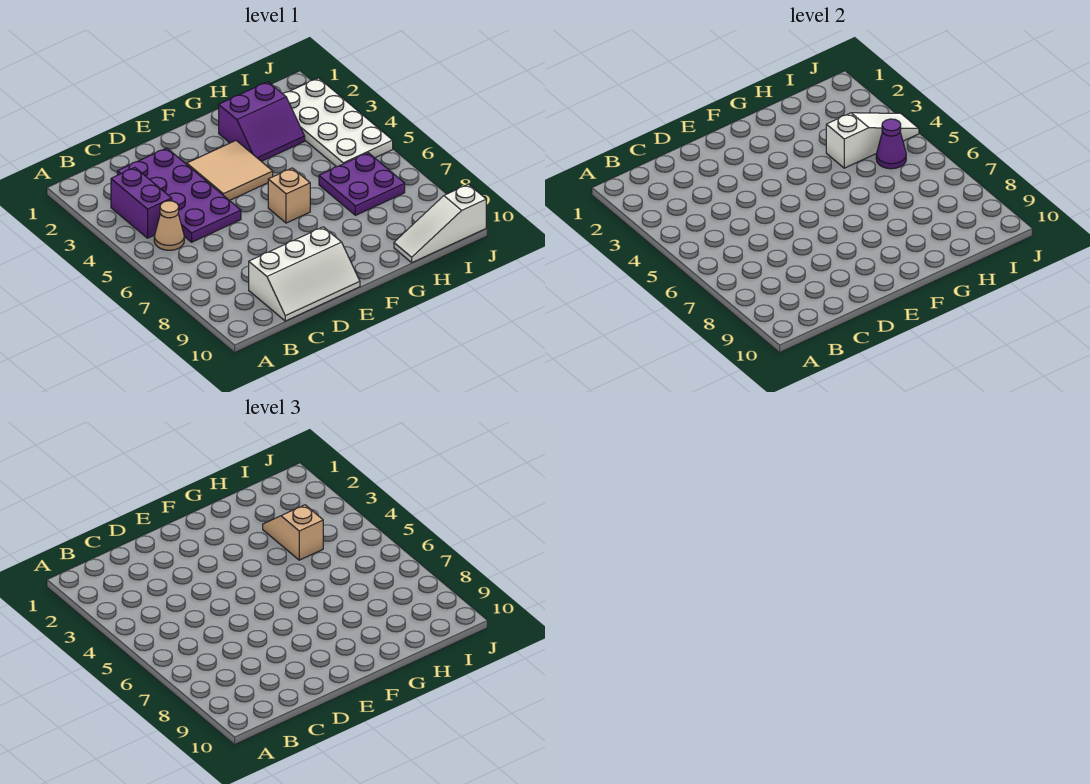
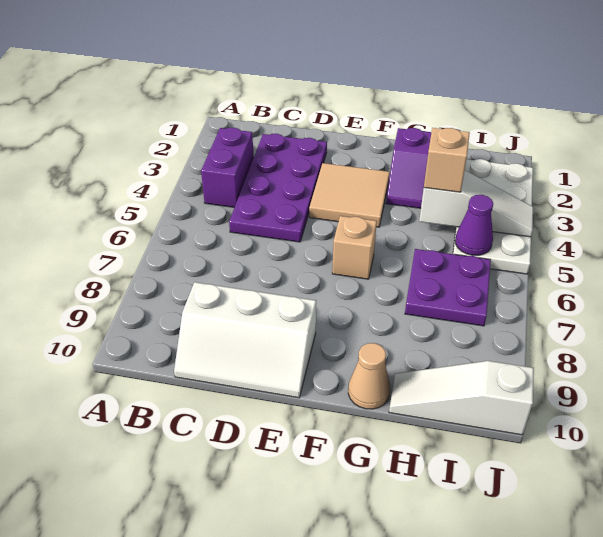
tan cone B5 level 1 -> tan cone G10 level 1

